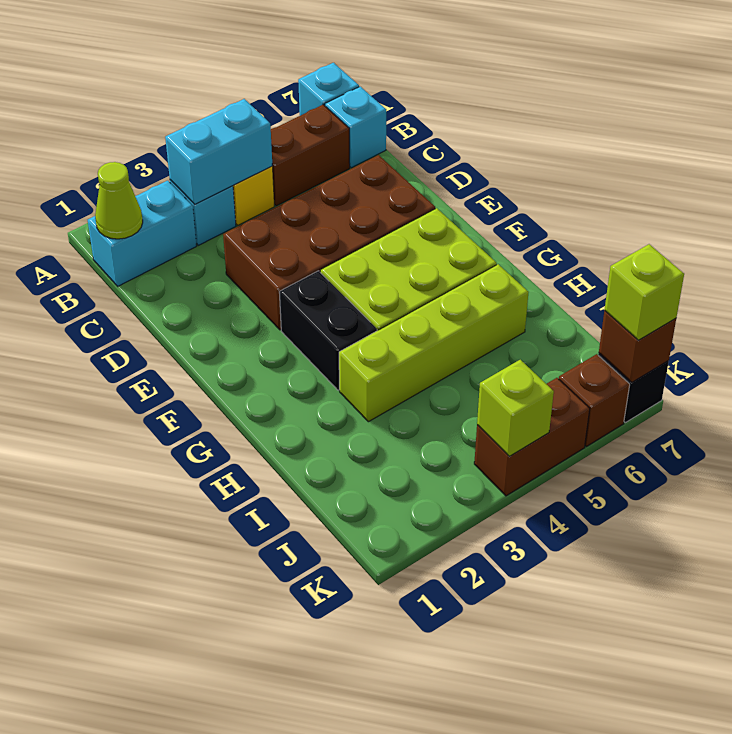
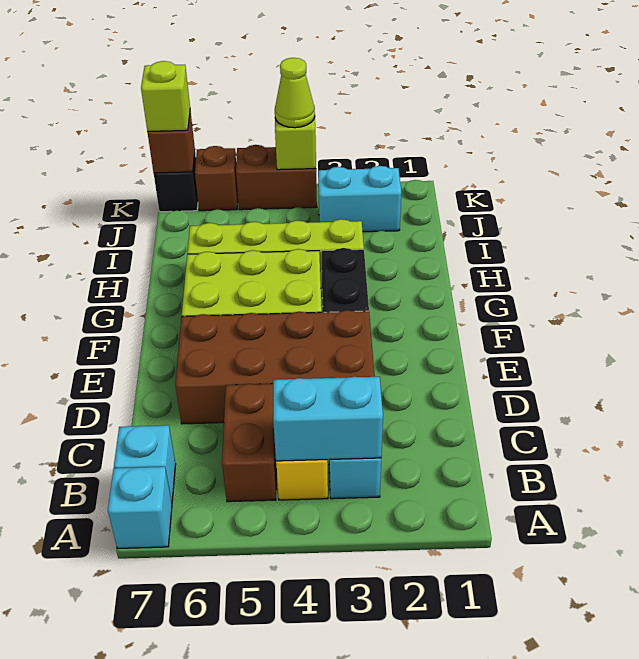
cyan brick B1:B2 level 1 -> cyan brick J2:J3 level 1
lime cone B1 level 2 -> lime cone K4 level 3
brown brick B5:B6 level 1 -> brown brick B5:C5 level 1

